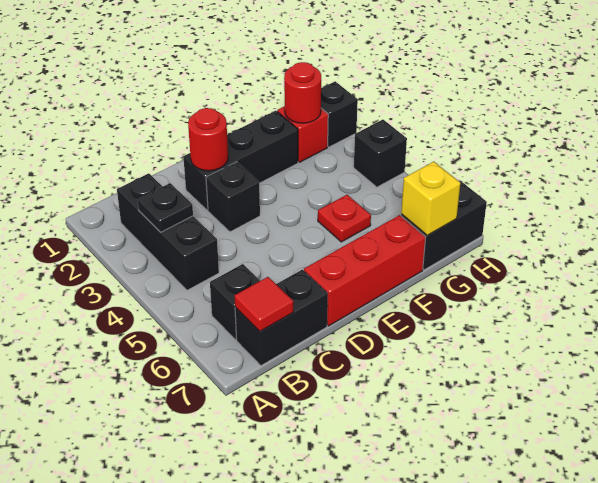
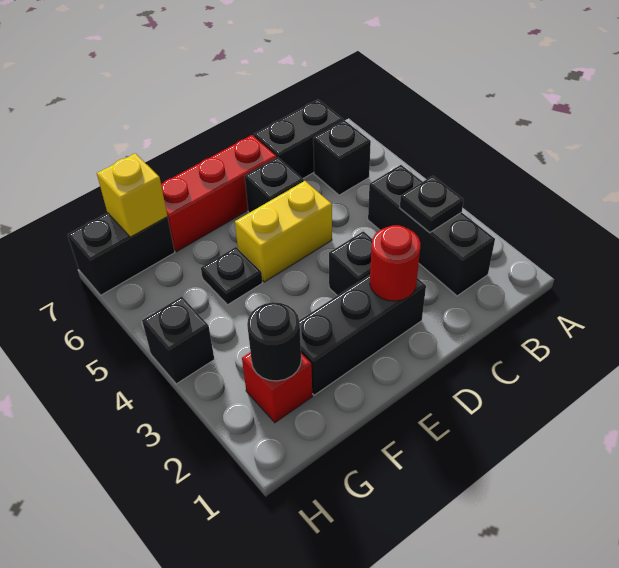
red tile B7 level 2 -> none
none -> yellow brick D5:E5 level 1
red plate F5 level 1 -> black plate F5 level 1
red round brick G2 level 2 -> black round brick G2 level 2
black brick H2 level 1 -> black brick D6 level 1

